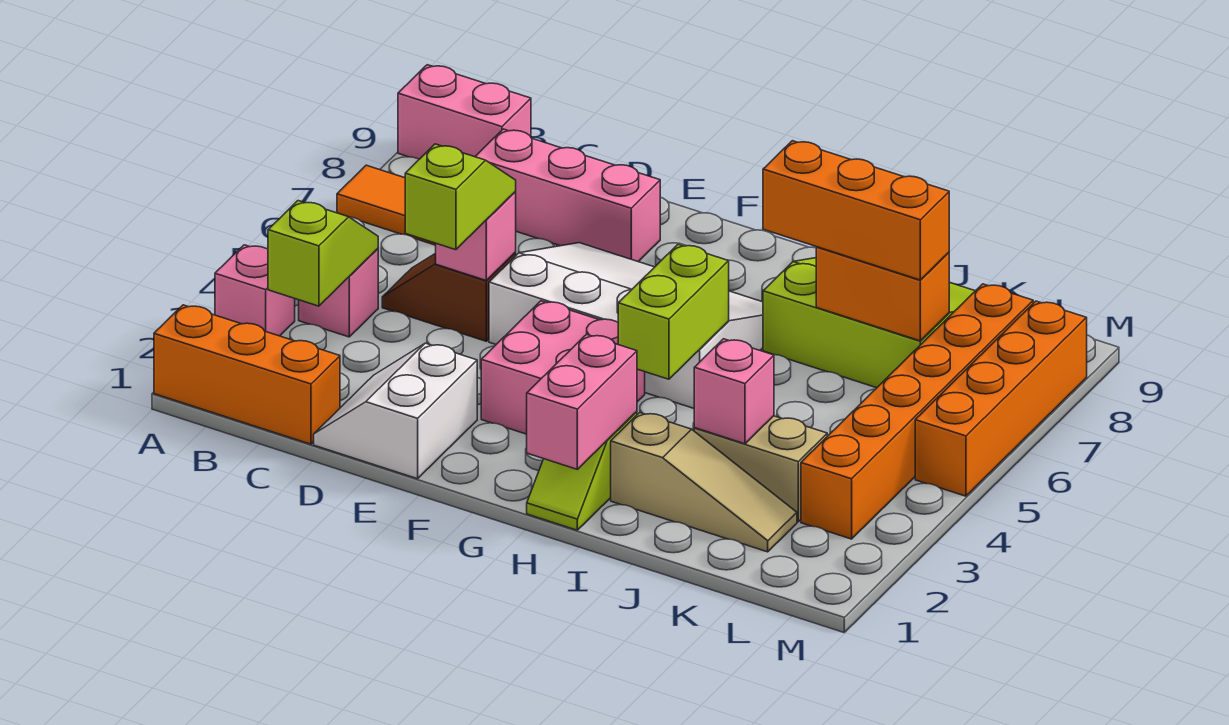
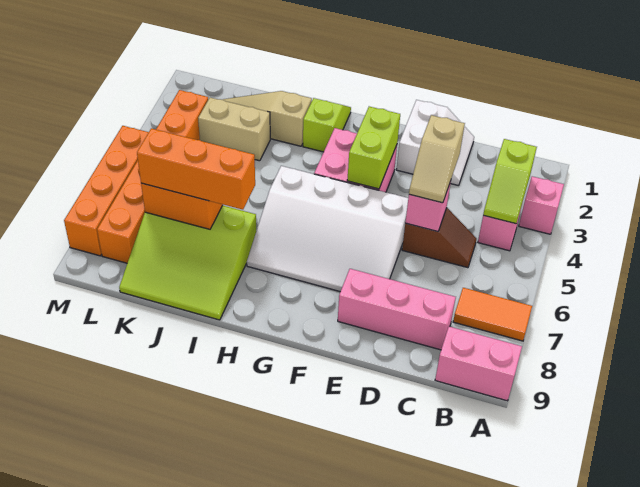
orange brick A1:C1 level 1 -> none
lime slope D4:D5 level 3 top 4 -> tan slope D4:D5 level 3 top 4
pink brick H1:H2 level 2 -> none
lime brick H4:H5 level 2 -> lime brick F3:F4 level 2
pink brick J3 level 2 -> none

